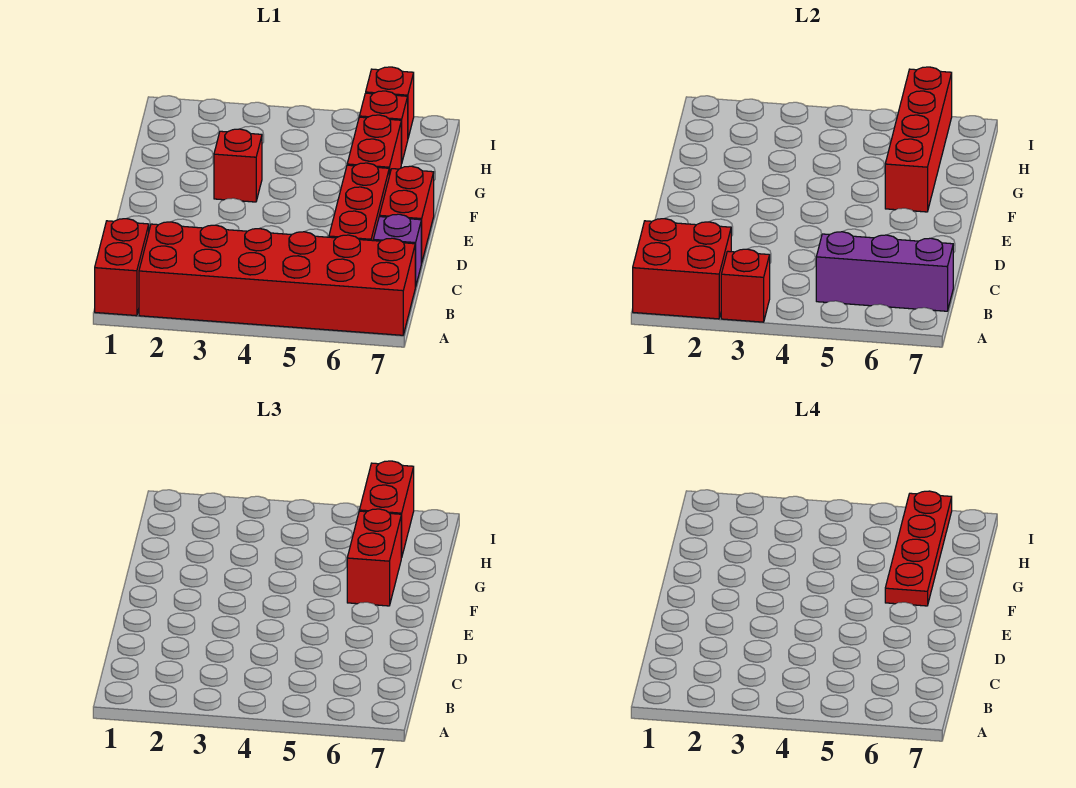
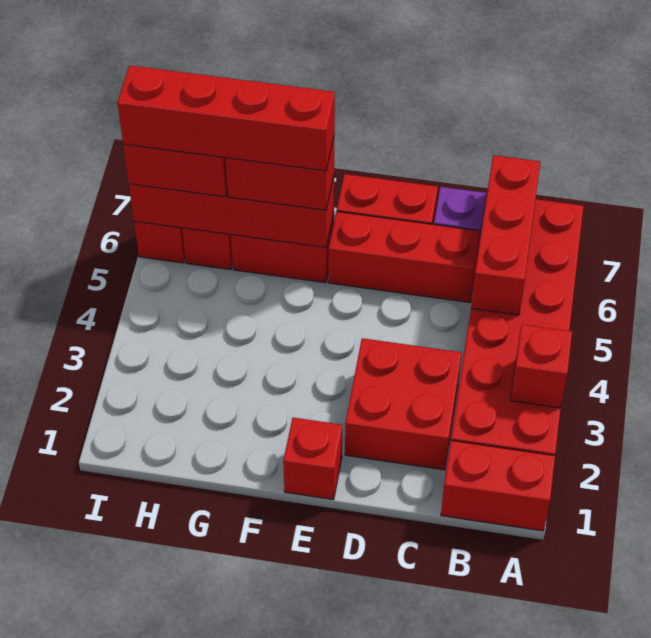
red brick A1:B2 level 2 -> red brick C2:D3 level 1
purple brick B5:B7 level 2 -> red brick B5:B7 level 2
red brick F3 level 1 -> red brick E1 level 1
red plate F6:I6 level 4 -> red brick F6:I6 level 4

